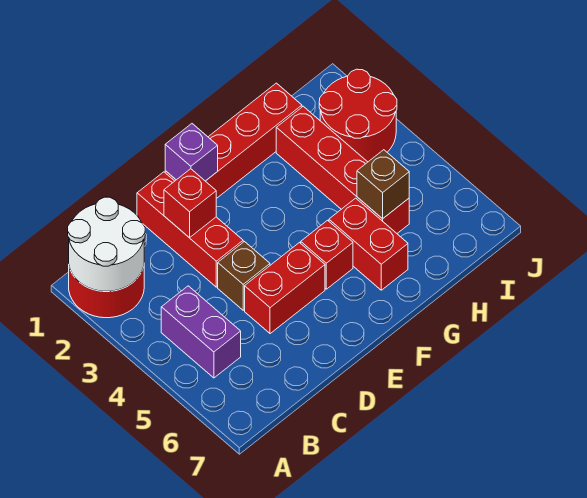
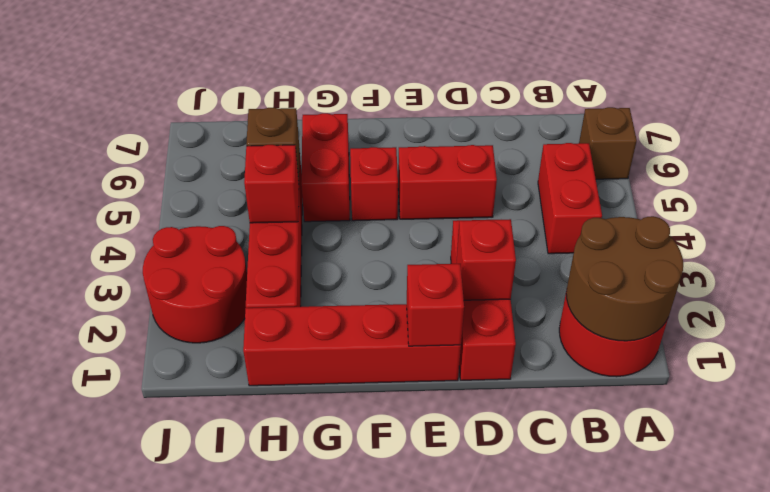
white round brick A1:B2 level 2 -> brown round brick A1:B2 level 2
purple brick B4:B5 level 1 -> red brick B4:B5 level 1
brown brick D4 level 1 -> brown brick A6 level 1
purple brick E1 level 2 -> red brick E1 level 2
none -> red brick H4 level 2

